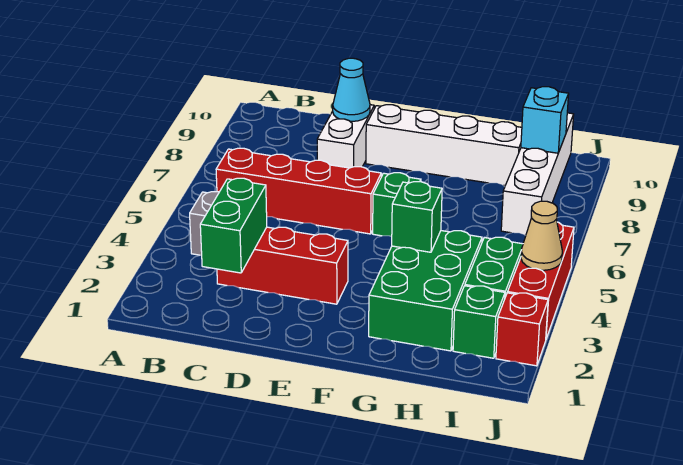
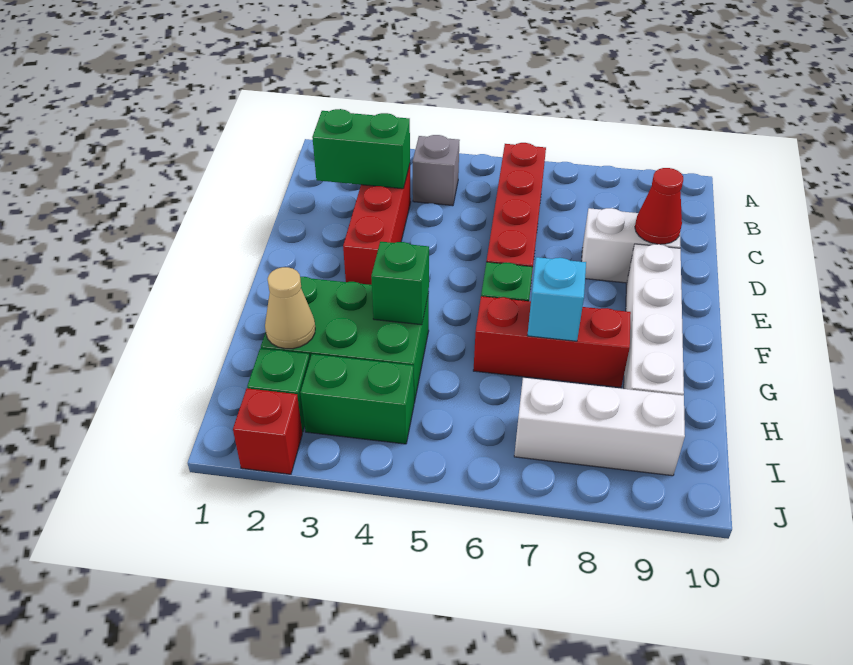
cyan cone D9 level 2 -> red cone D9 level 2
white brick I7:I10 level 1 -> white brick I7:I9 level 1
cyan brick I9 level 2 -> cyan brick G7 level 2
red brick J3:J5 level 1 -> red brick G6:G8 level 1
tan cone J4 level 2 -> tan cone H2 level 2

